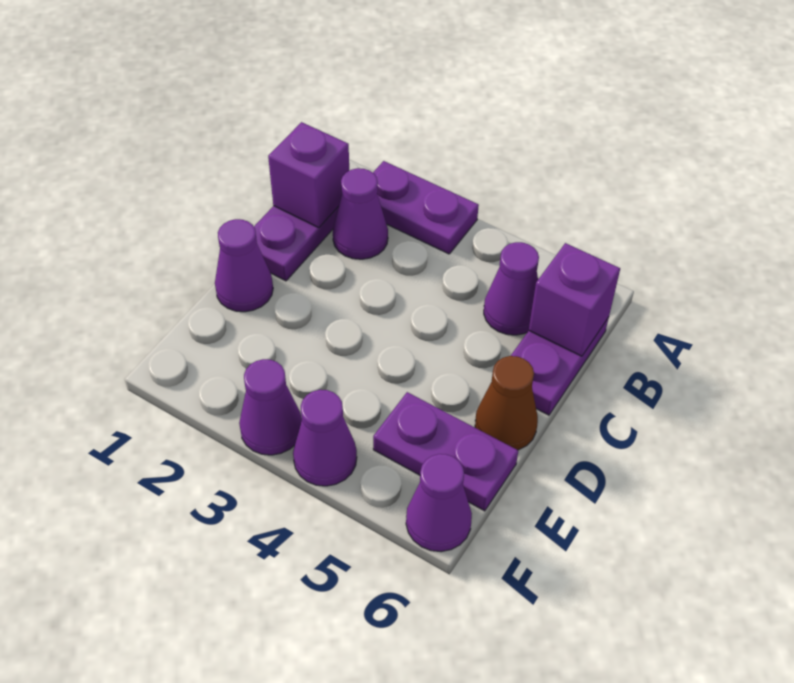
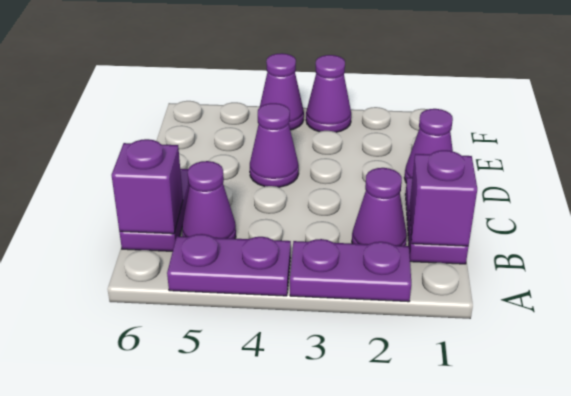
brown cone D6 level 1 -> none
purple plate E5:E6 level 1 -> purple plate A4:A5 level 1
purple cone F6 level 1 -> purple cone D4 level 1

